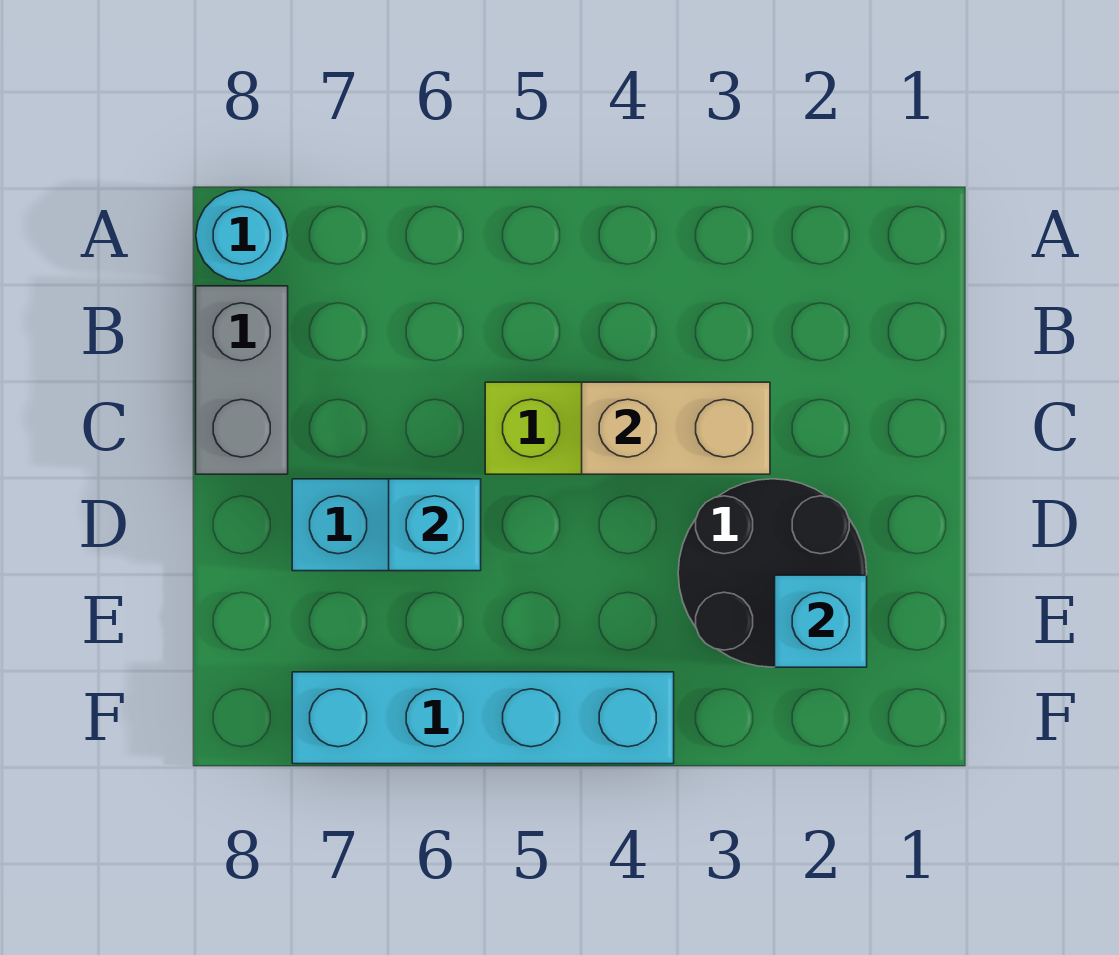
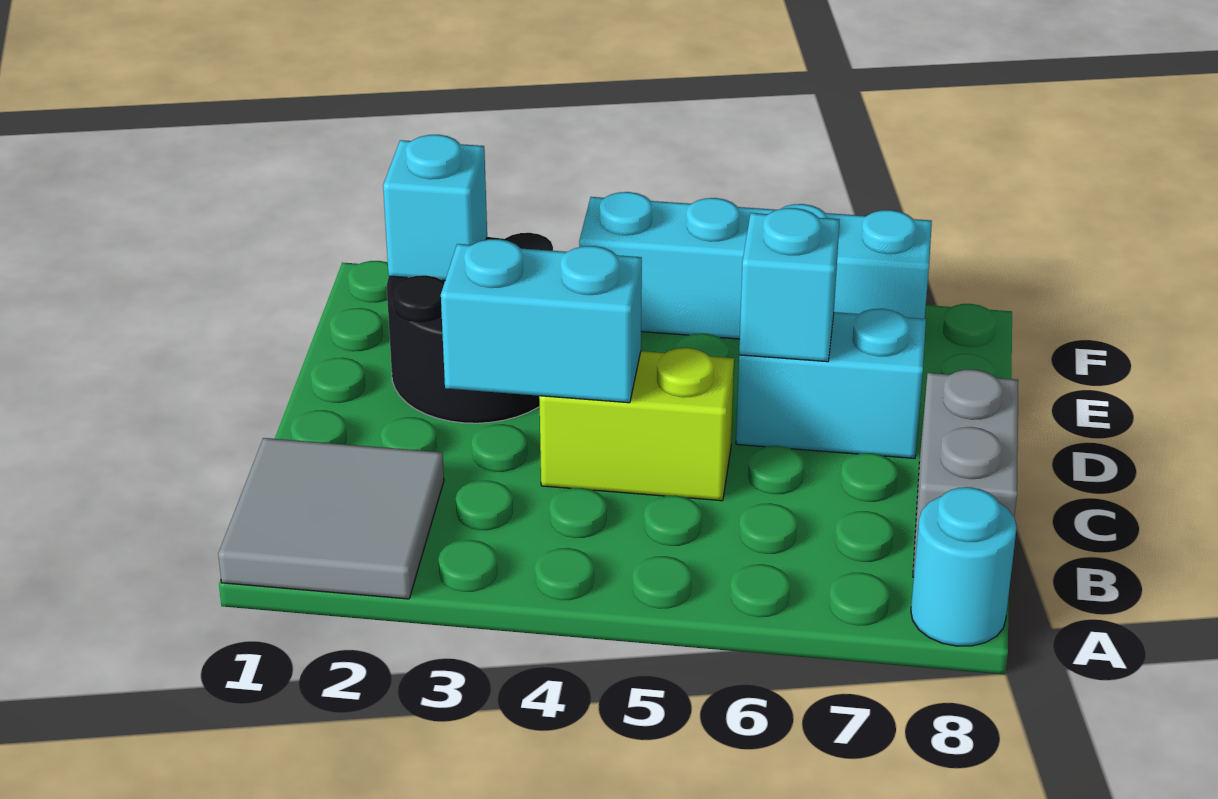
none -> grey tile A1:B2 level 1
tan brick C3:C4 level 2 -> cyan brick C3:C4 level 2

